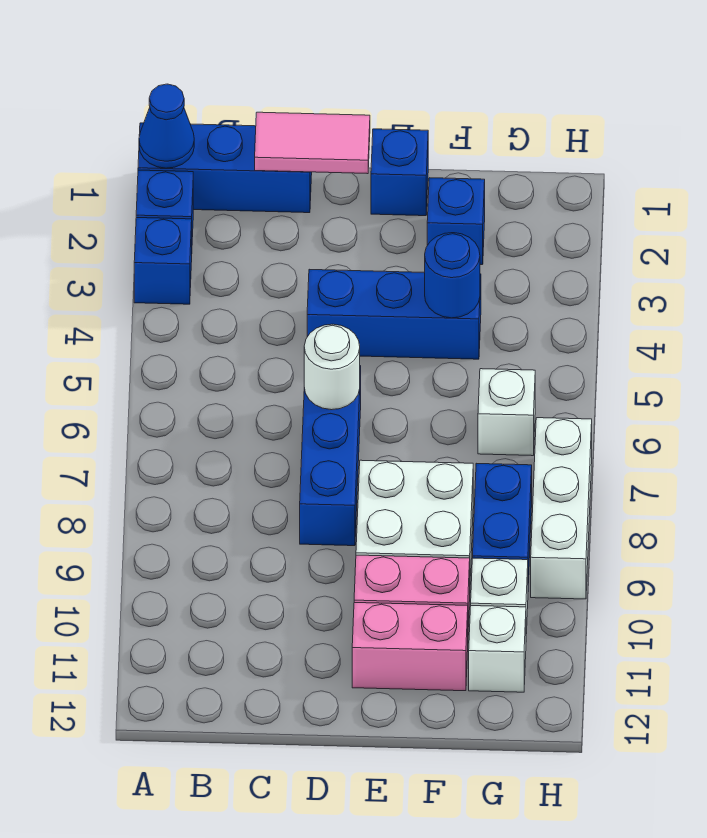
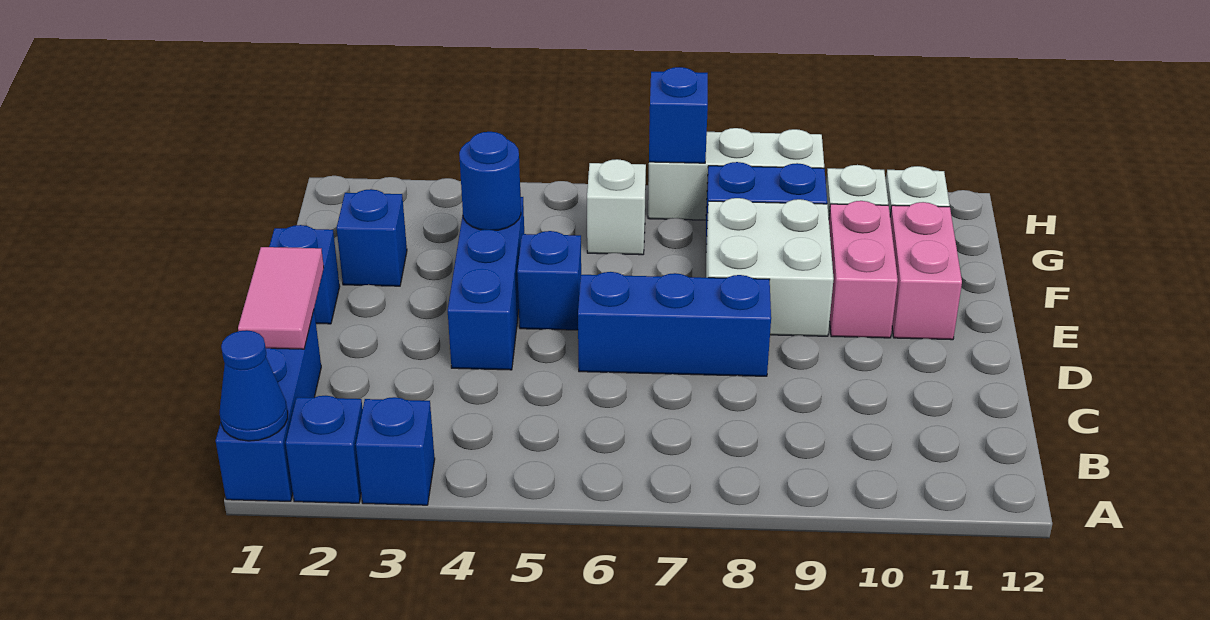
white round brick D6 level 2 -> none
none -> blue brick E5 level 1
none -> blue brick H7 level 2

